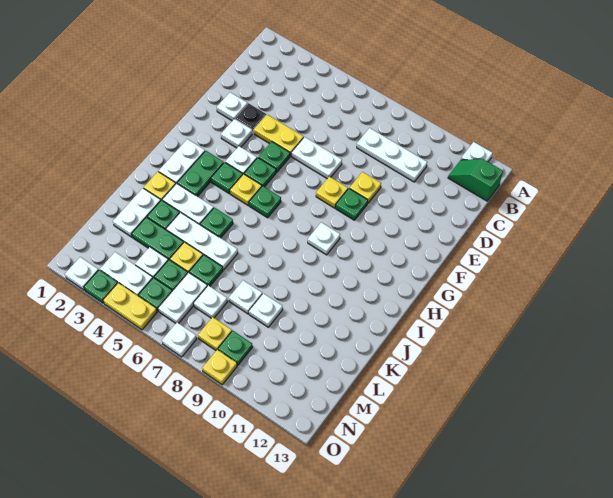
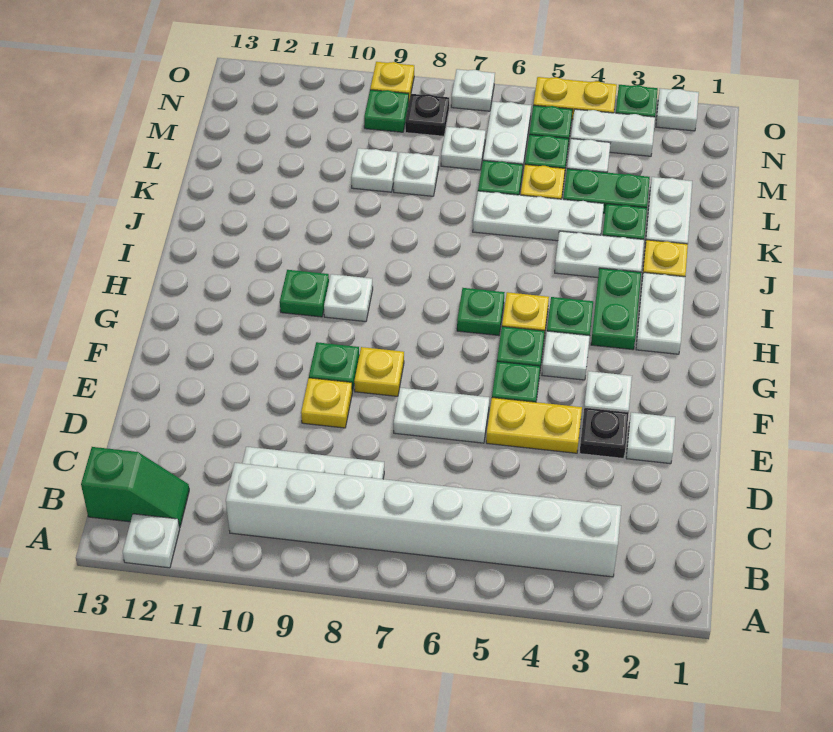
none -> white brick B3:B10 level 1
green plate J5 level 1 -> green plate H10 level 1
yellow plate N8 level 1 -> black plate N8 level 1

